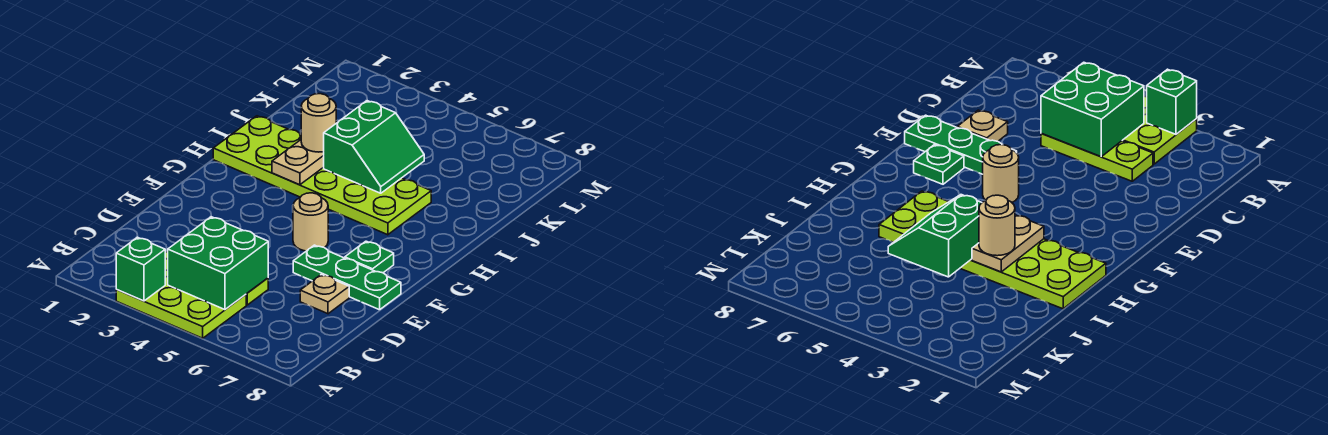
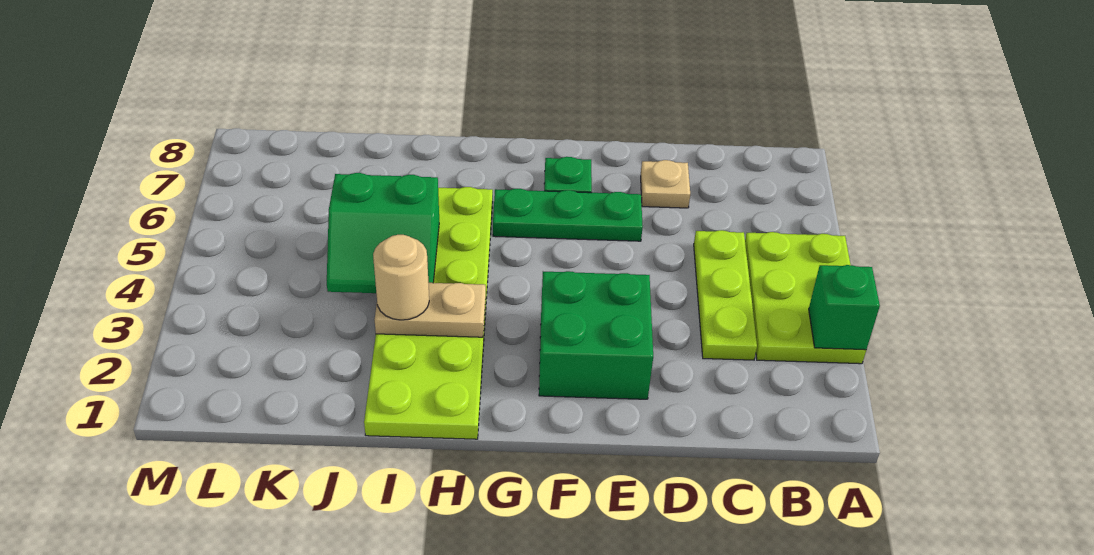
green brick B4:C5 level 2 -> green brick E2:F3 level 1
green plate E6:E8 level 1 -> green plate E6:G6 level 1
tan round brick F5 level 1 -> none
green slope I4:J5 level 2 top 4 -> green slope I4:J5 level 2 top 5

